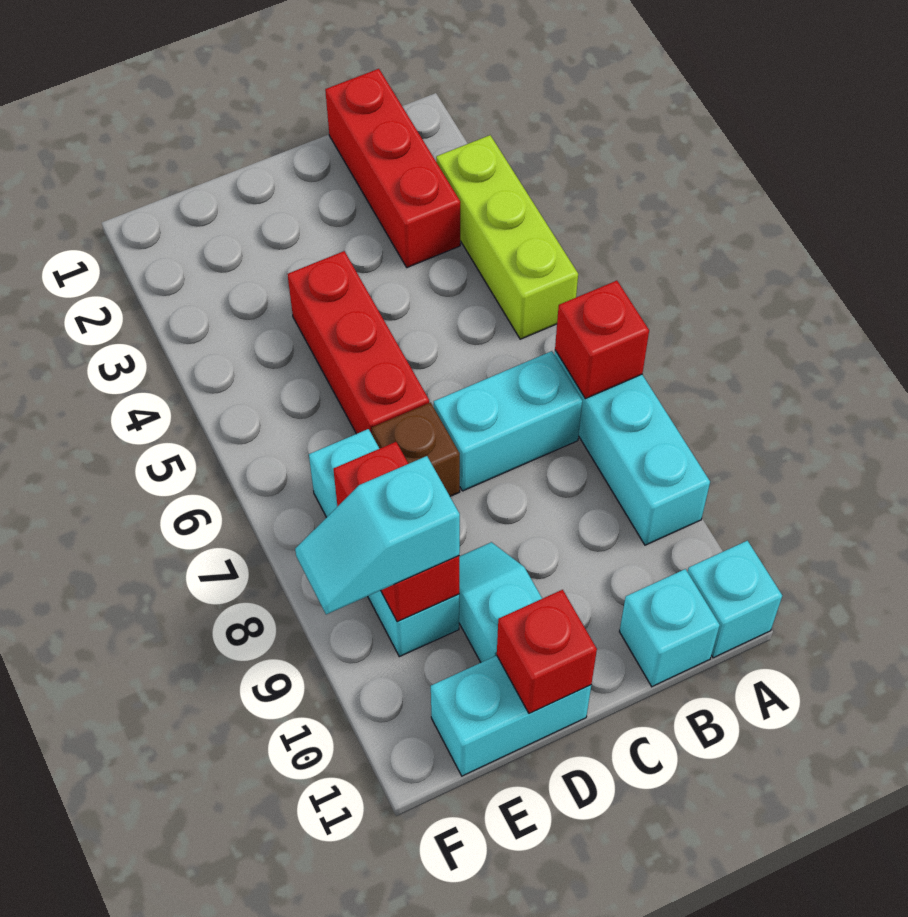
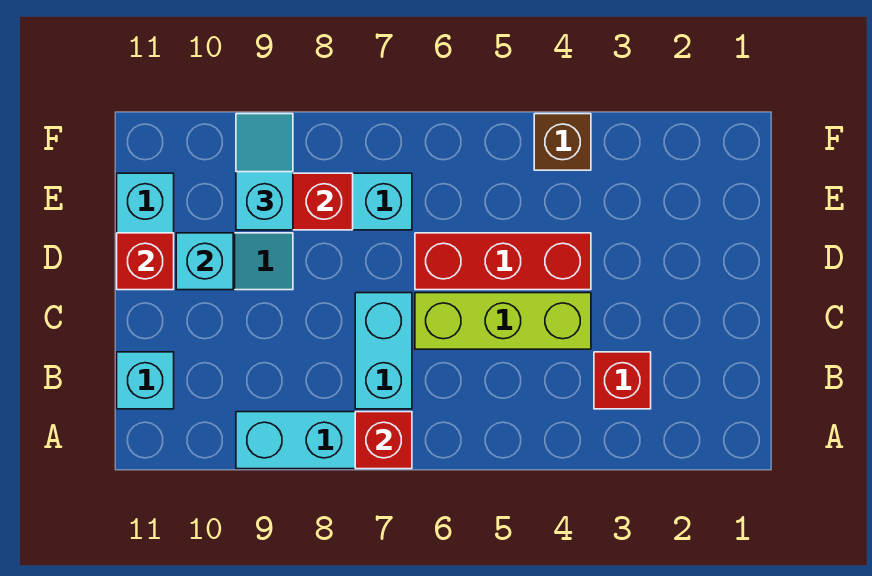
lime brick A3:A5 level 1 -> lime brick C4:C6 level 1
cyan brick A11 level 1 -> cyan brick D10 level 2
red brick B1:B3 level 1 -> red brick B3 level 1
brown brick D7 level 1 -> brown brick F4 level 1

